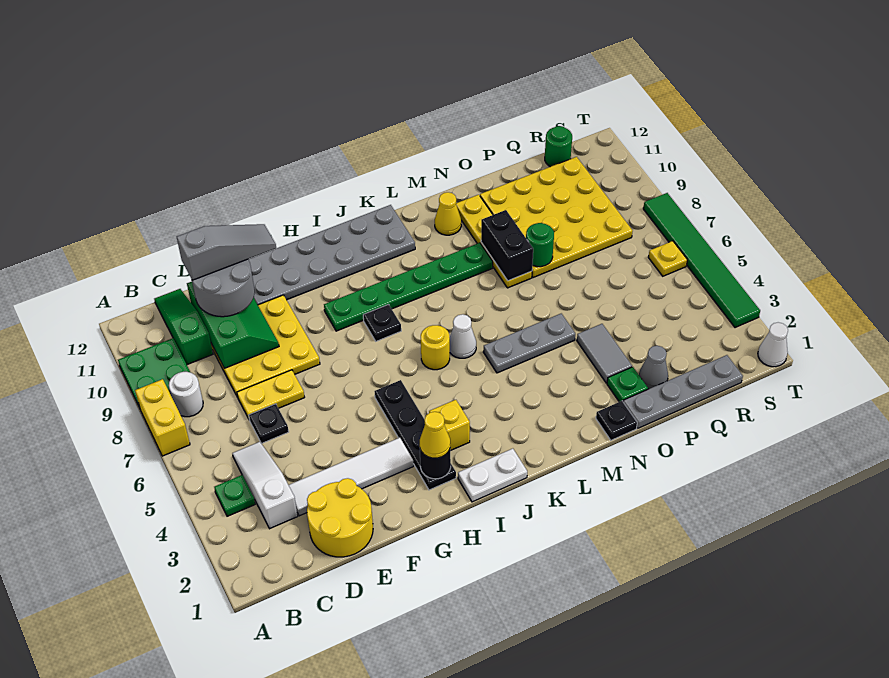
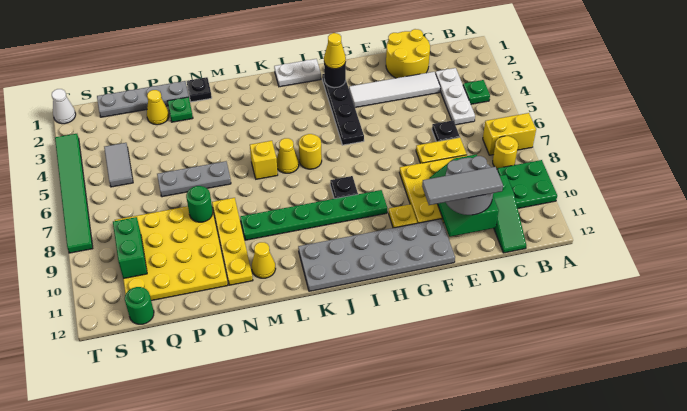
yellow brick A7:A8 level 1 -> yellow brick A7:B7 level 1
white round brick B8 level 1 -> yellow round brick B8 level 1
white slope C3:C5 level 1 top 3 -> white plate C3:C5 level 1
grey slope D11:F11 level 4 top D -> grey tile D11:F11 level 4
yellow brick I3 level 1 -> yellow brick L6 level 1
white cone K6 level 1 -> yellow cone K6 level 1
grey plate L5:N5 level 1 -> grey plate N6:P6 level 1
black brick N8:N9 level 2 -> none
grey tile O3:O4 level 1 -> grey tile R4:R5 level 1
grey cone P2 level 1 -> yellow cone P2 level 1
none -> green brick R9:R10 level 2
yellow plate S6 level 1 -> yellow plate G10 level 1

